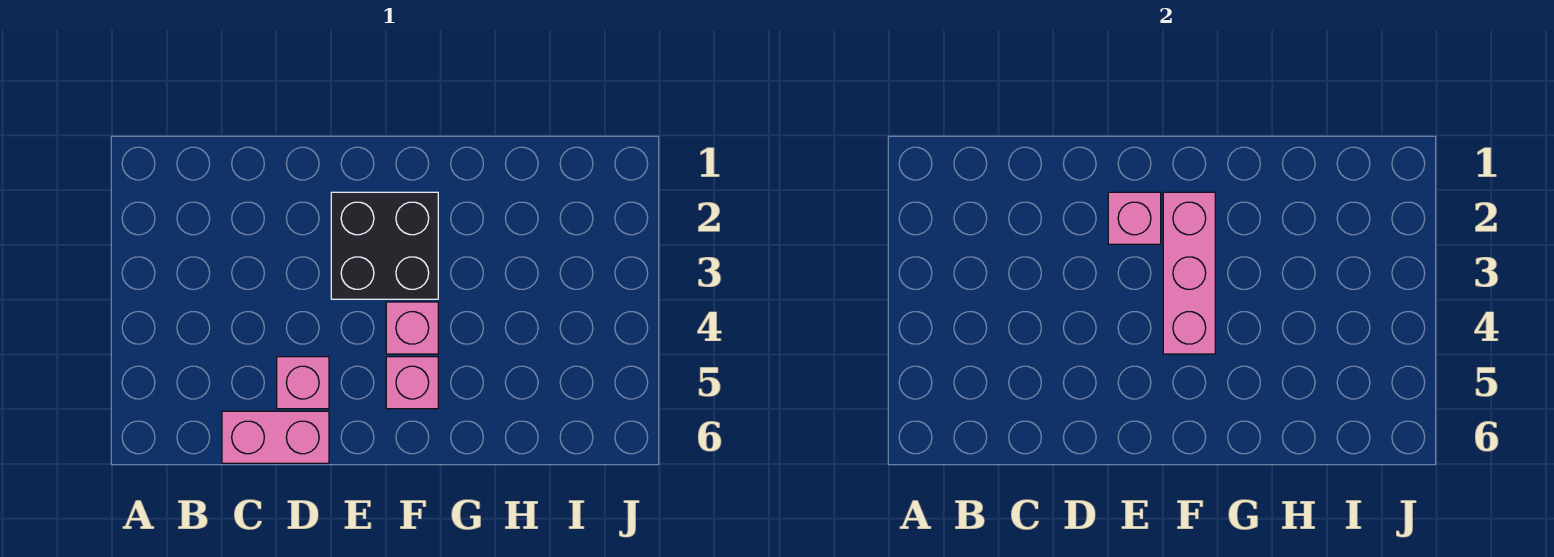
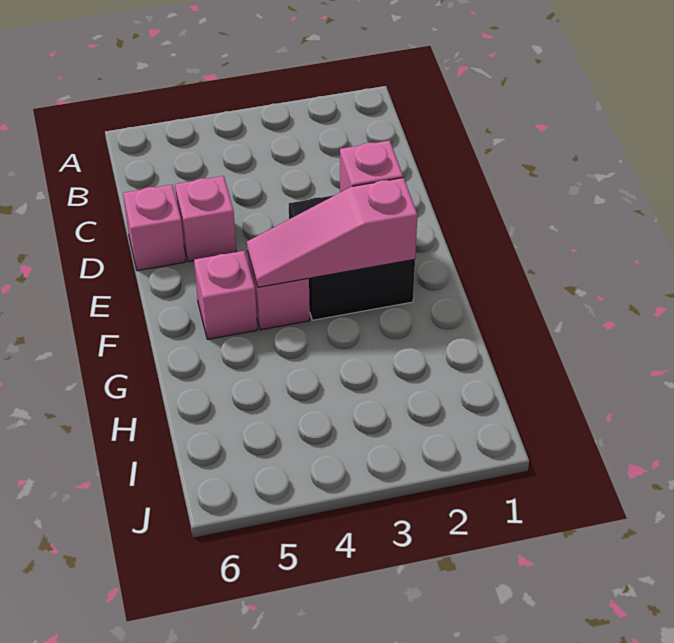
pink brick C6:D6 level 1 -> pink brick D6 level 1
pink brick F2:F4 level 2 -> pink slope F2:F4 level 2 top 2

